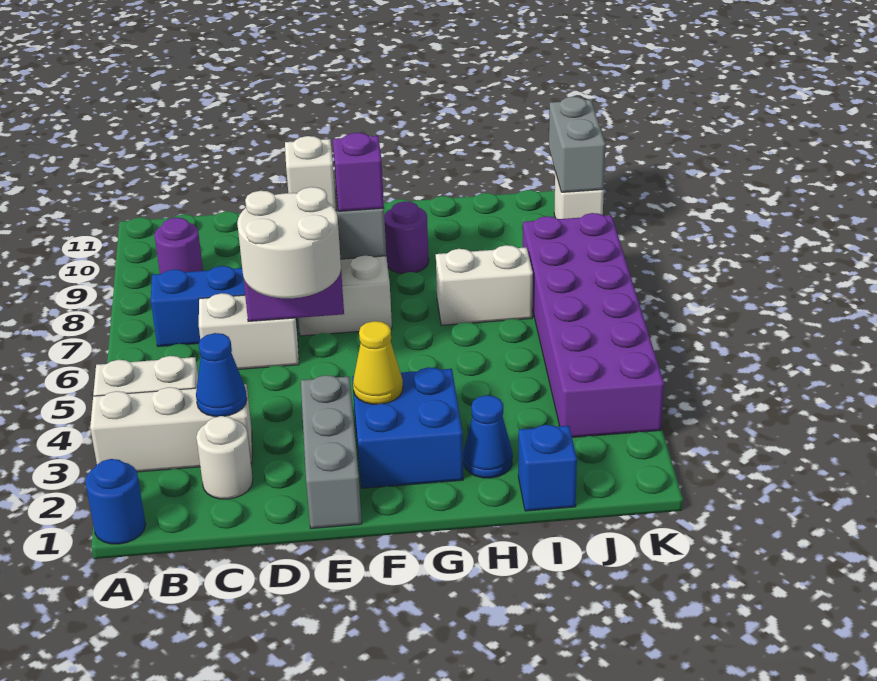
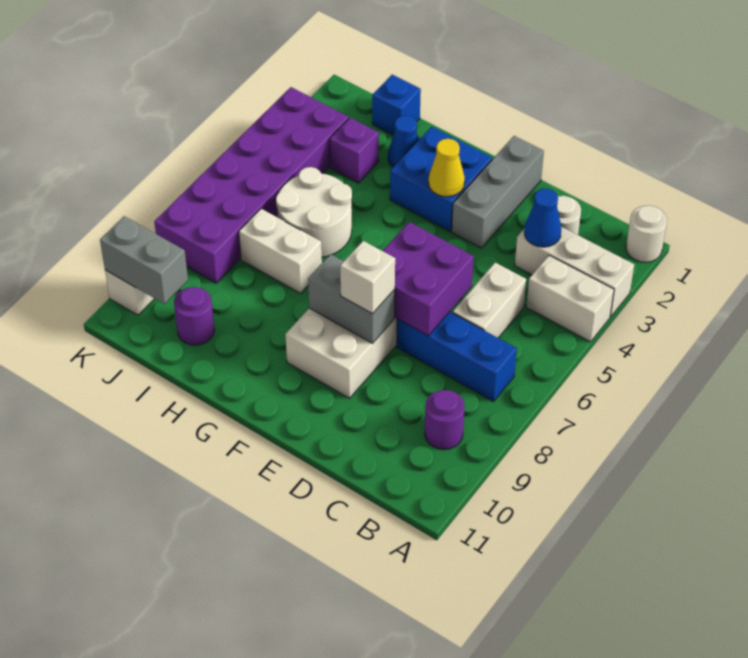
blue round brick A1 level 1 -> white round brick A1 level 1
white brick C6:D6 level 1 -> white brick C5:C6 level 1
white round brick D5:E6 level 3 -> white round brick H5:I6 level 1
purple brick F8 level 3 -> purple brick I3 level 1
purple round brick G9 level 1 -> purple round brick I10 level 1
grey brick K10:K11 level 2 -> grey brick J10:K10 level 2

